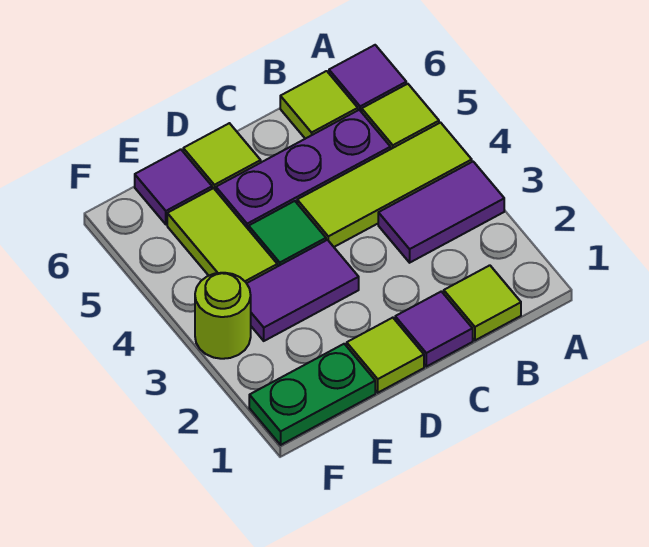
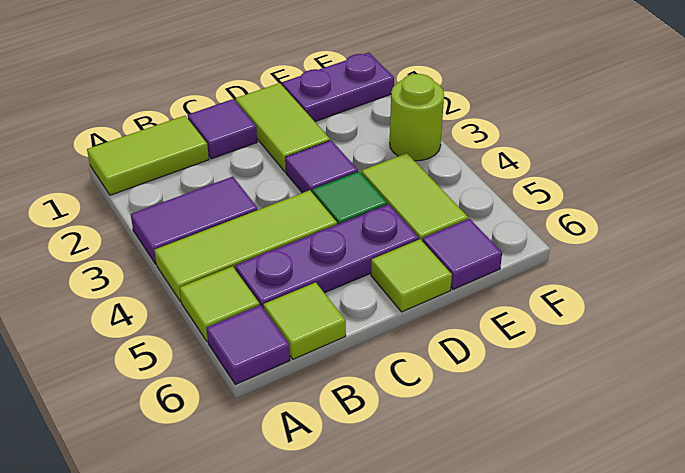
lime tile B1 level 1 -> lime tile A1:B1 level 1
lime tile D1 level 1 -> lime tile D1:D2 level 1
purple tile D3:E3 level 1 -> purple tile D3 level 1
green plate E1:F1 level 1 -> purple plate E1:F1 level 1

